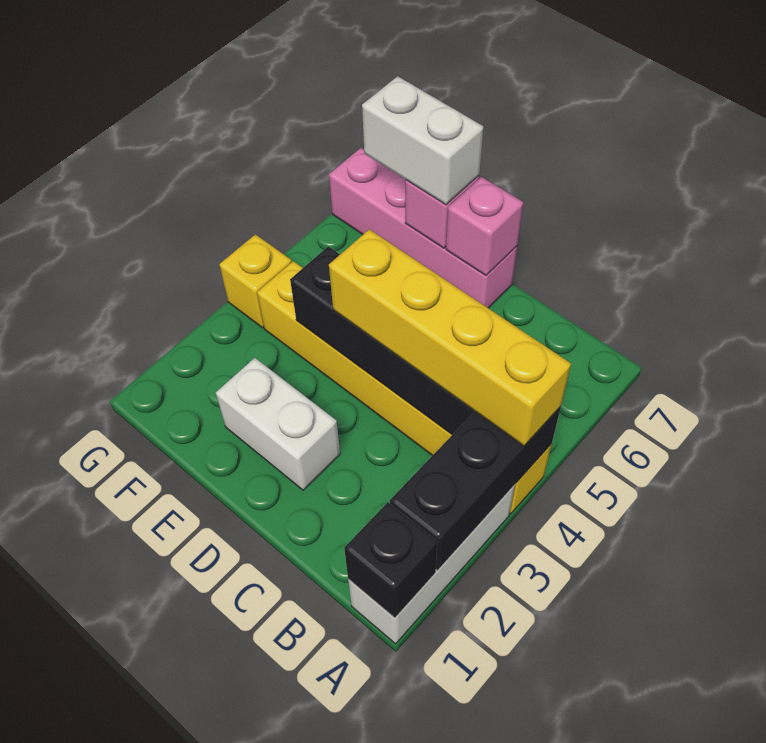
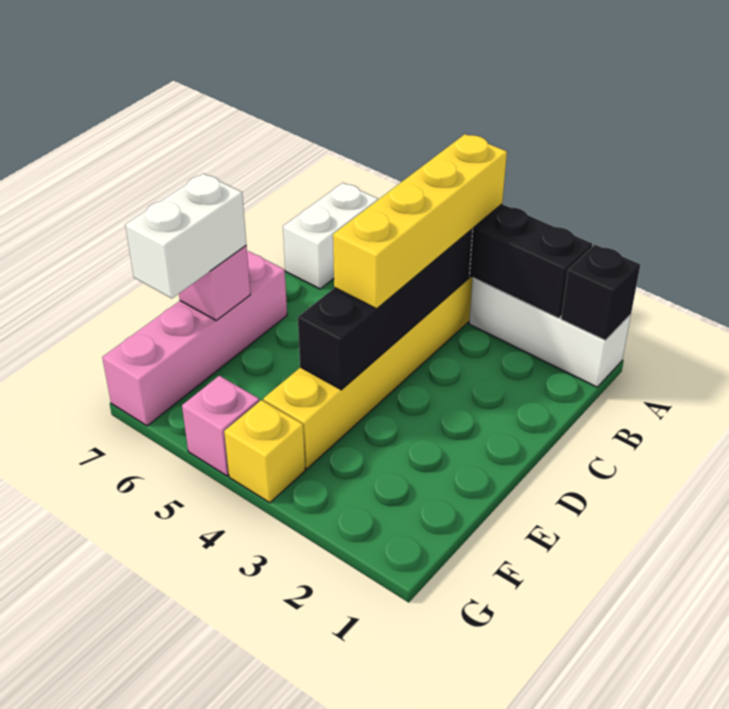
white brick D2:E2 level 1 -> white brick A7:B7 level 1
pink brick D7 level 2 -> pink brick G5 level 1

